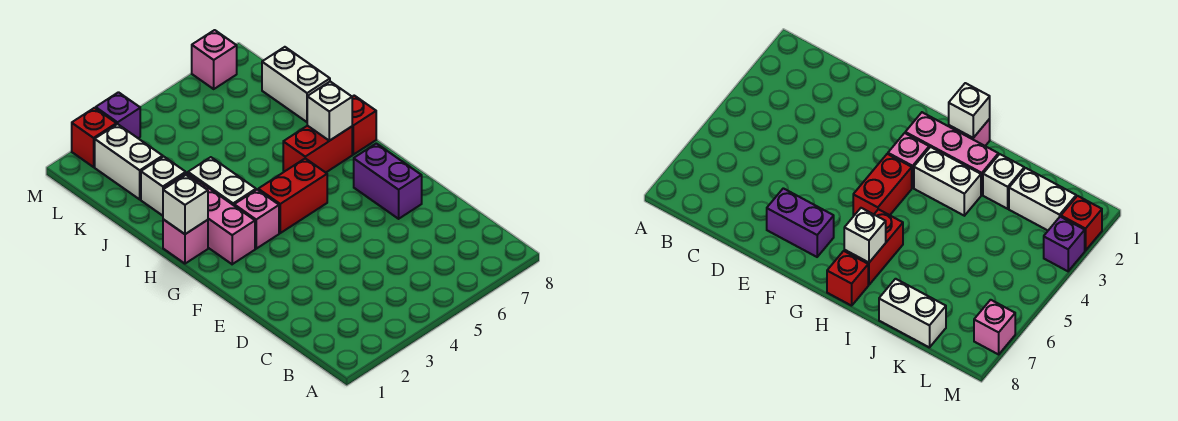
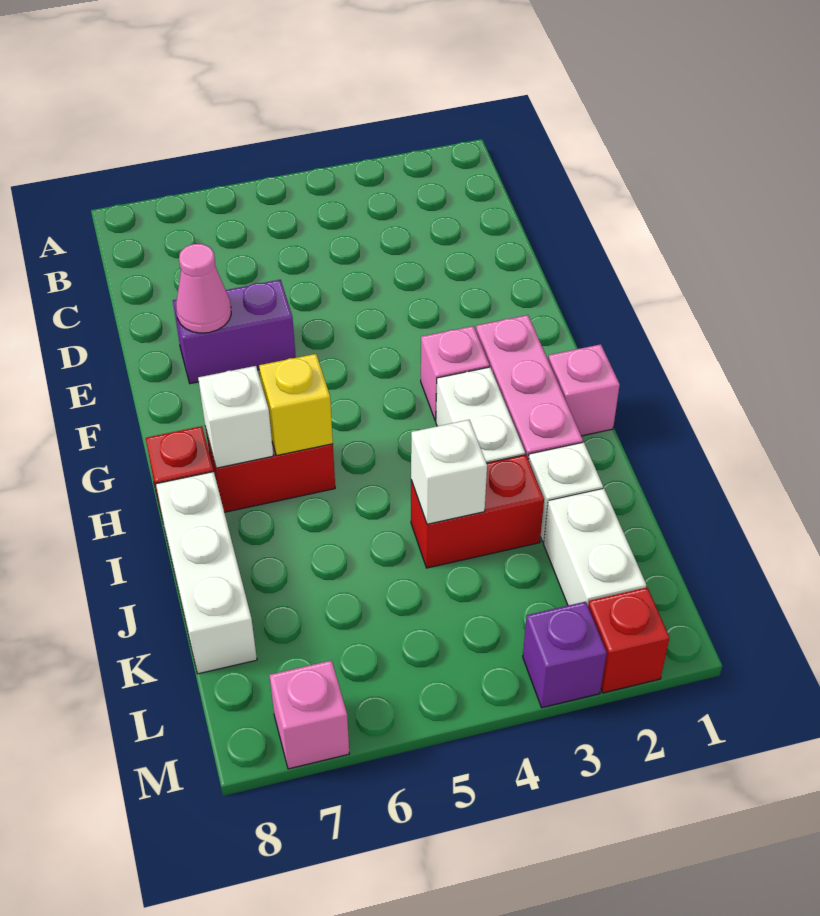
purple brick E7:F7 level 1 -> purple brick E6:E7 level 1
none -> pink cone E7 level 2
red brick G4:G5 level 1 -> red brick J3:J4 level 1
white brick H1 level 2 -> white brick J4 level 2
none -> yellow brick H6 level 2
white brick J8:K8 level 1 -> white brick I8:K8 level 1

